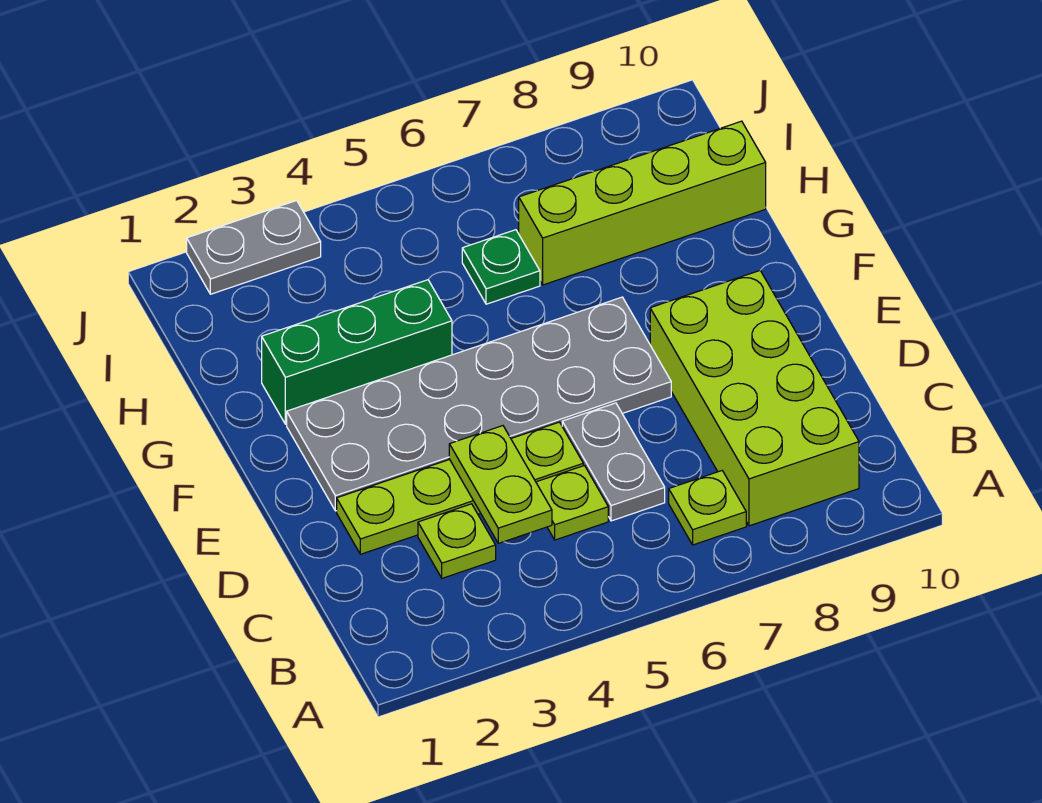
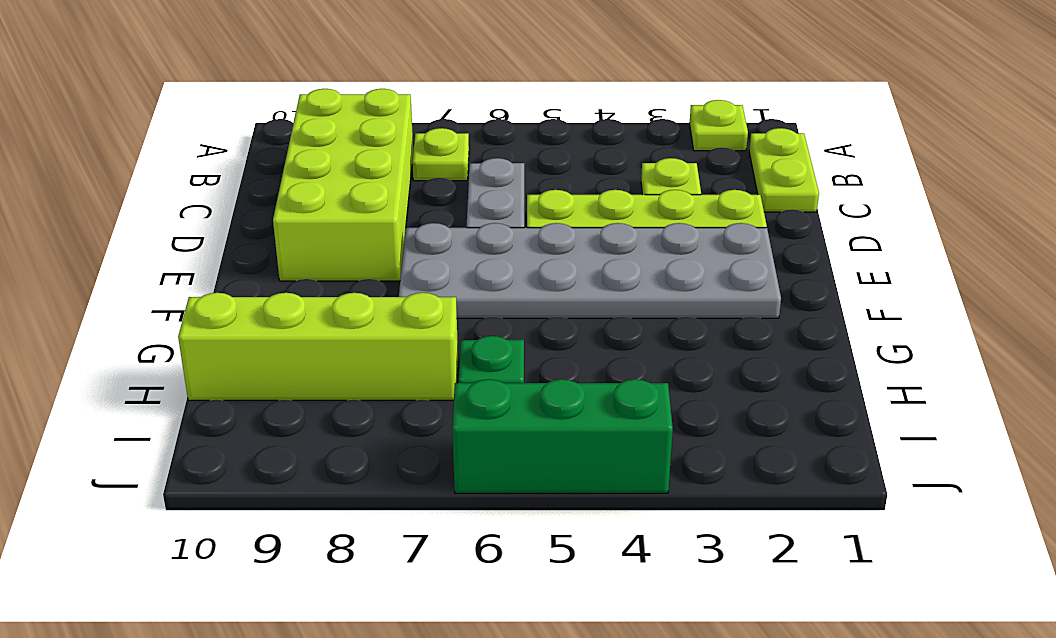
lime plate C4:D4 level 2 -> lime plate B1:C1 level 1
lime plate C5 level 1 -> lime plate A2 level 1
green brick G2:G4 level 1 -> green brick J4:J6 level 1
grey plate J2:J3 level 1 -> none

